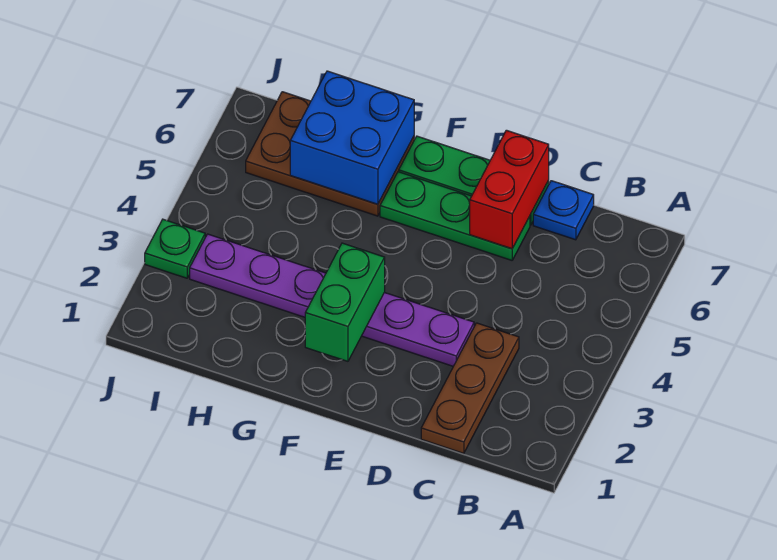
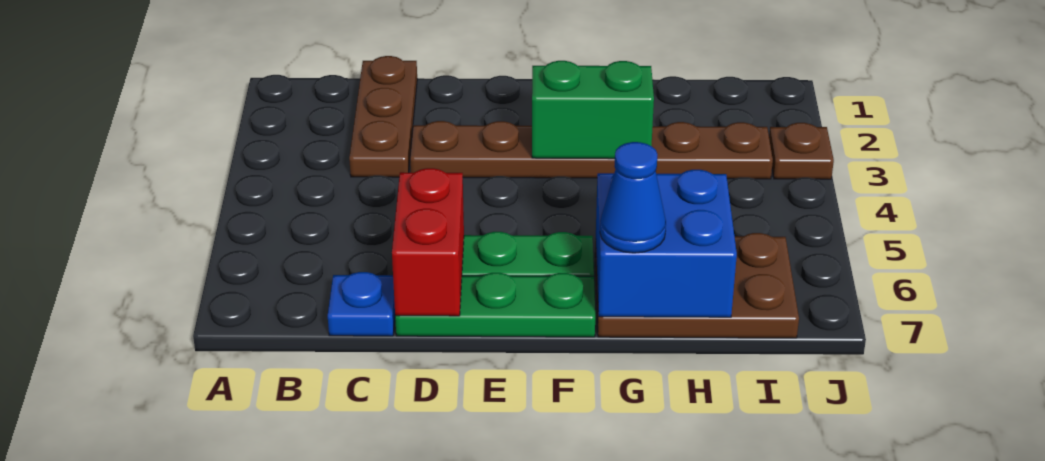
purple plate D3:I3 level 1 -> brown plate D3:I3 level 1
green brick F2:F3 level 2 -> green brick F3:G3 level 2
none -> blue cone G7 level 3
green plate J3 level 1 -> brown plate J3 level 1

